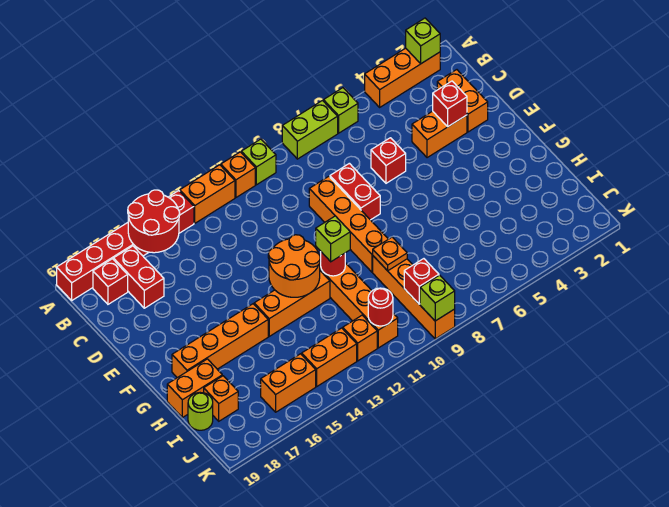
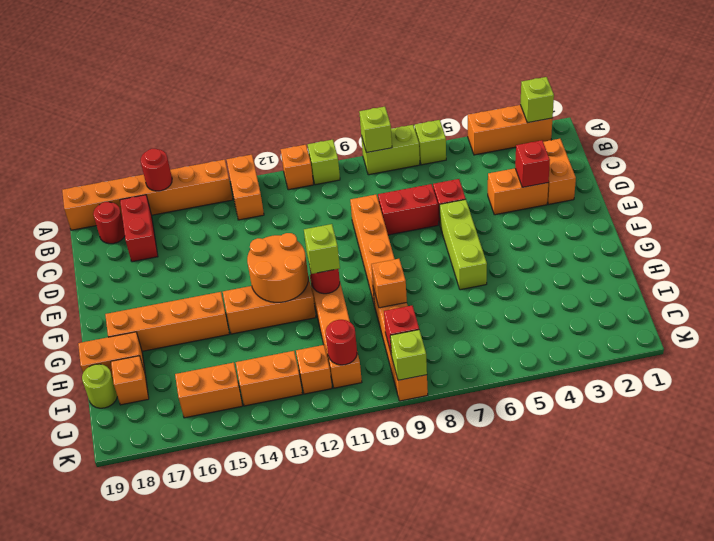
none -> lime brick A8 level 2
orange brick A12:A13 level 1 -> orange brick A13:B13 level 1
red brick A14:A19 level 1 -> orange brick A14:A19 level 1
red round brick A15:B16 level 2 -> red round brick A16 level 2
red brick B18 level 1 -> red round brick B18 level 1
red brick D8:E8 level 1 -> red brick D7:D8 level 1
none -> lime brick E6:G6 level 1
orange plate H9 level 2 -> orange brick H9 level 2

